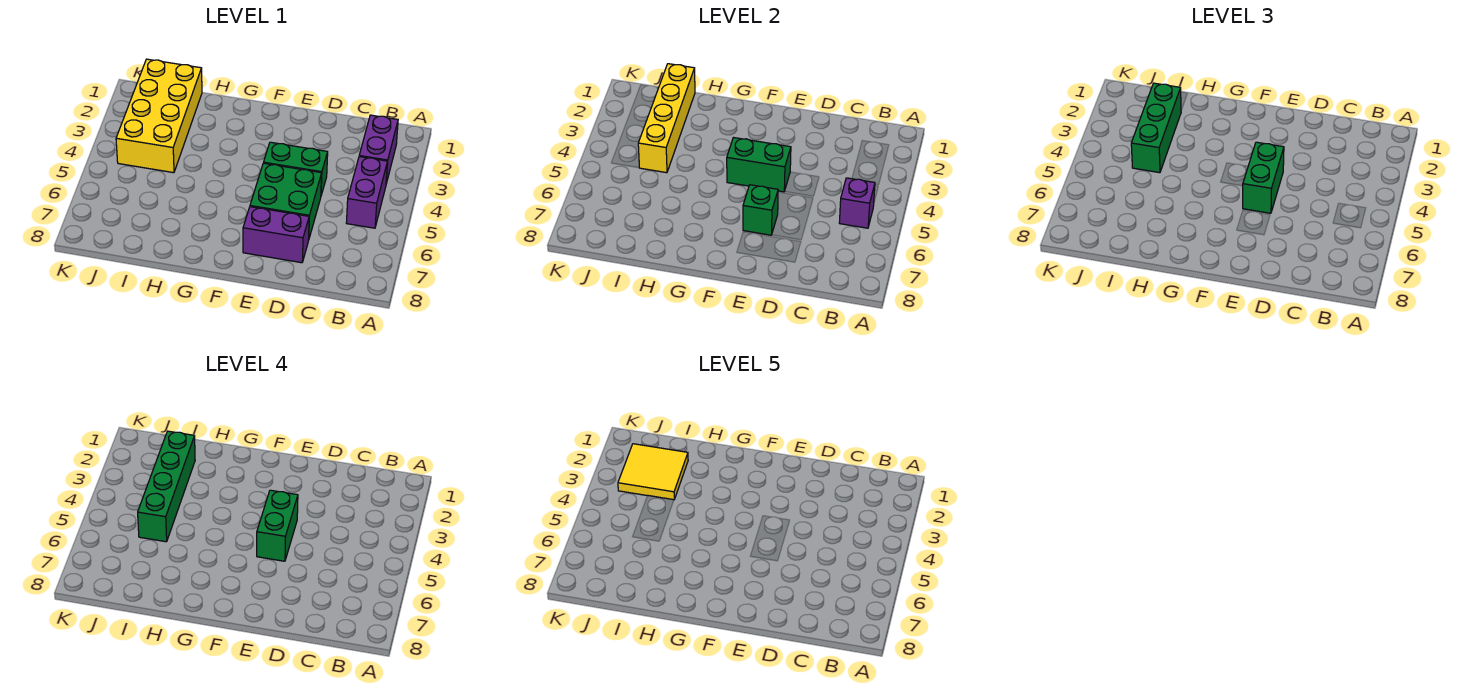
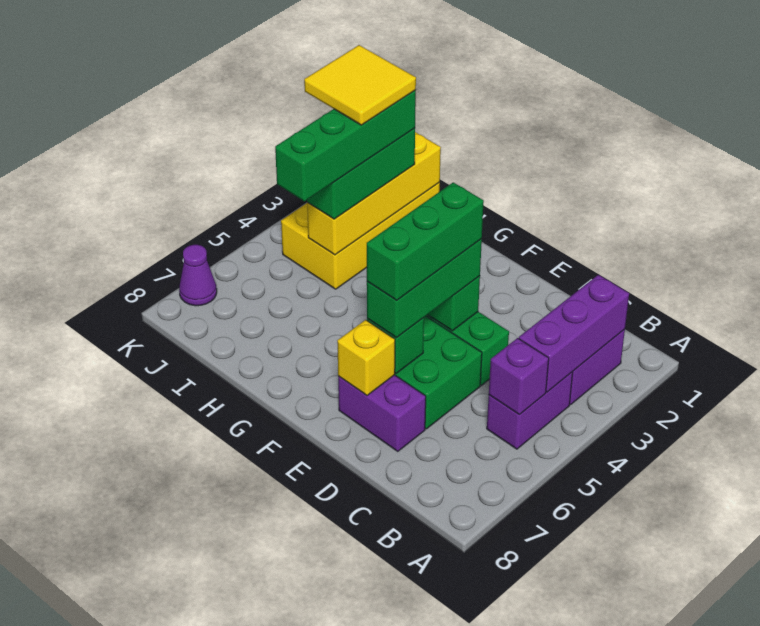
none -> purple brick B2:B4 level 2
green brick E4:E5 level 3 -> green brick E4:E6 level 3
green brick E4:E5 level 4 -> green brick E4:E6 level 4
none -> yellow brick E7 level 2
none -> purple cone K7 level 1

